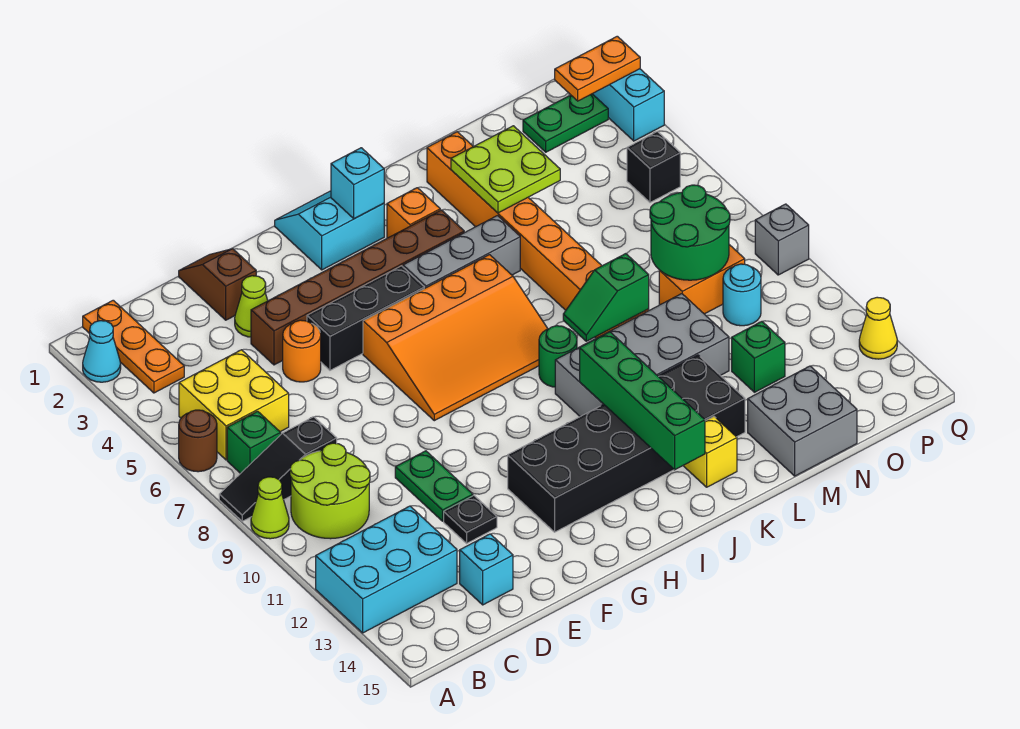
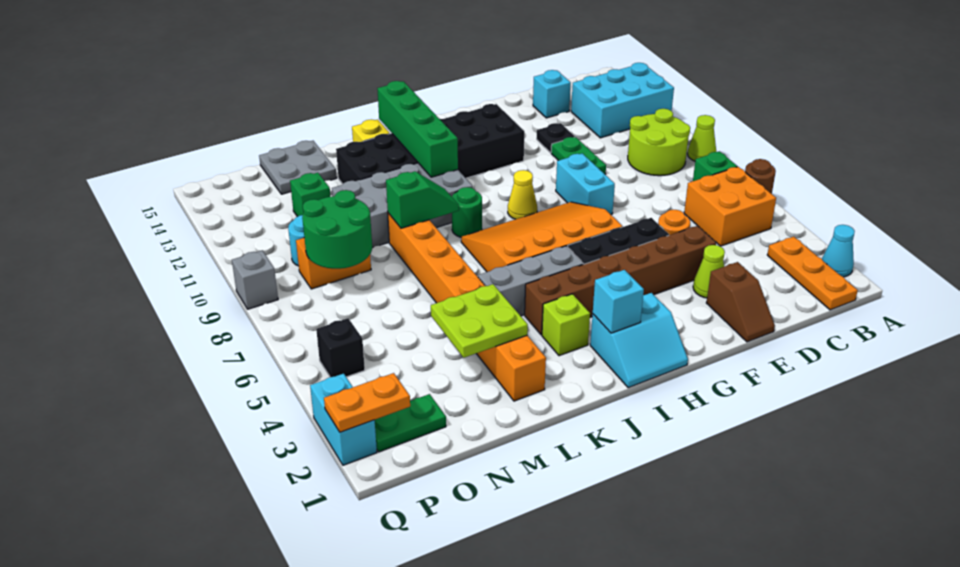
black slope A8:C8 level 1 top C -> none
yellow brick B5:C6 level 1 -> orange brick B5:C6 level 1
none -> cyan brick F8:F9 level 1
orange brick J3 level 1 -> lime brick J3 level 1
grey brick M14:N15 level 1 -> grey plate M14:N15 level 1
yellow cone Q13 level 1 -> yellow cone H9 level 1

